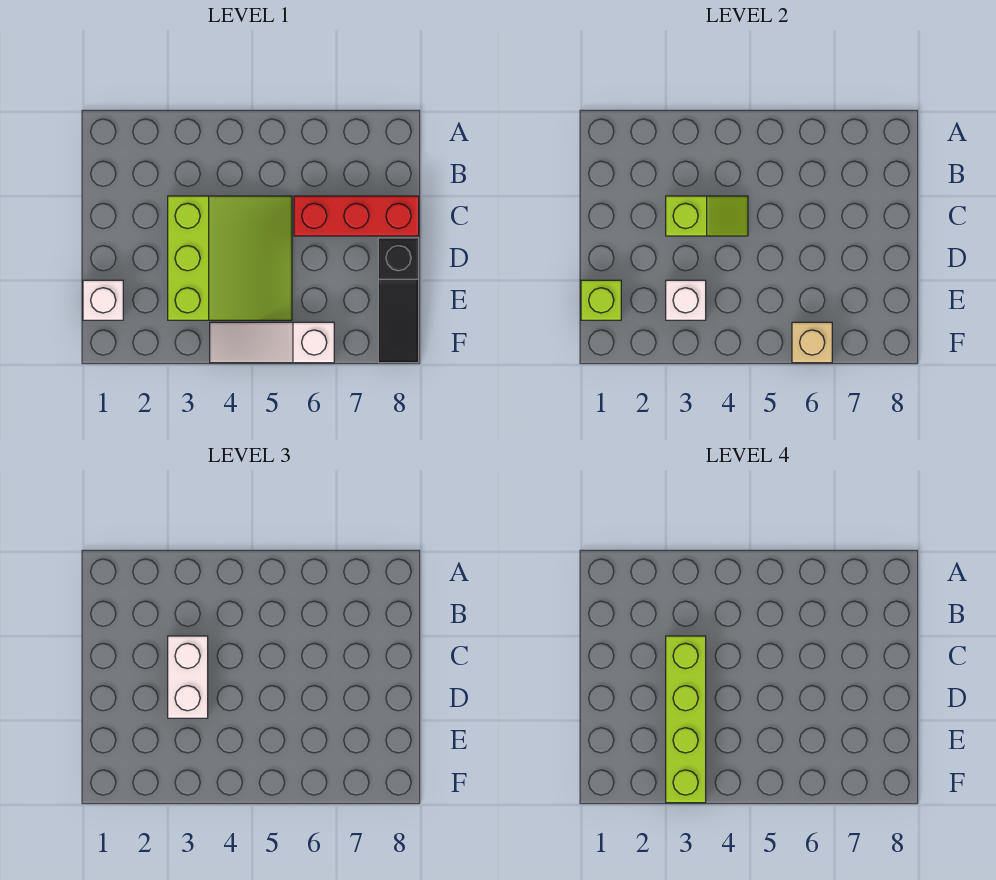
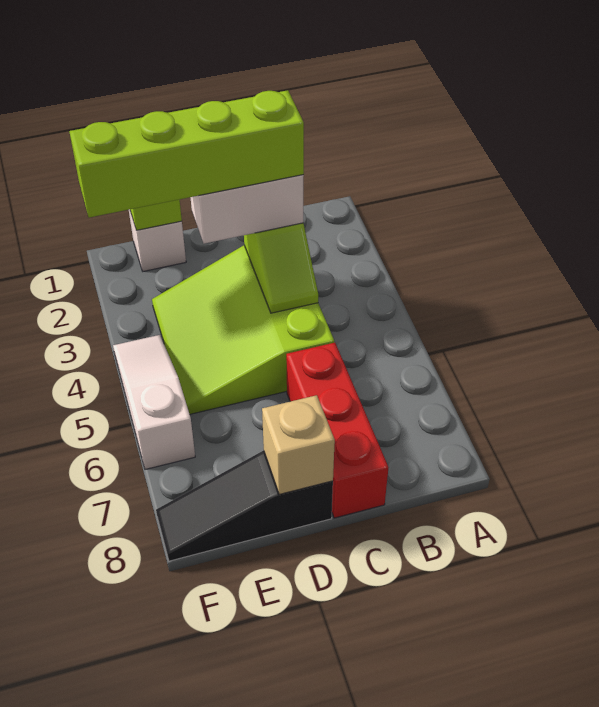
lime slope C3:E5 level 1 top 3 -> lime slope C3:E5 level 1 top C
white brick E3 level 2 -> none
tan brick F6 level 2 -> tan brick D8 level 2

